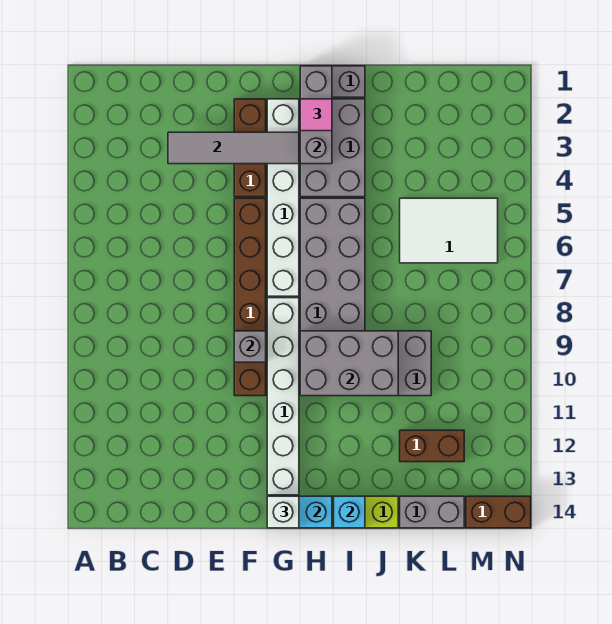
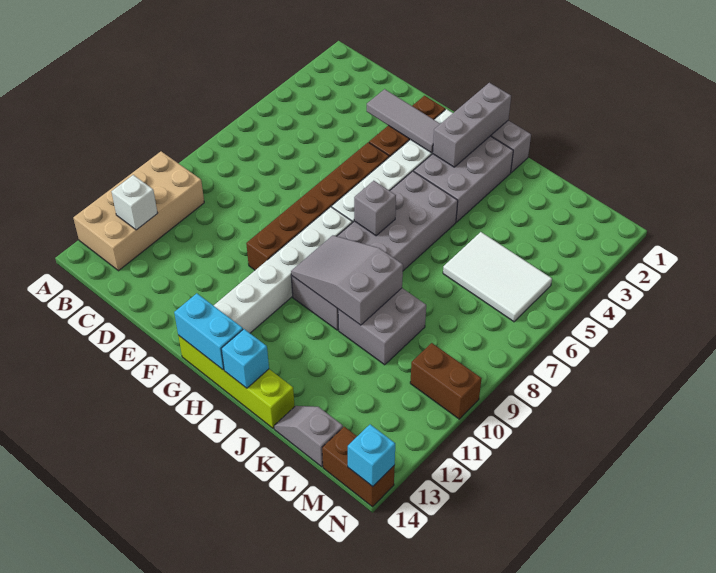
none -> tan brick A10:B13 level 1
grey tile D3:G3 level 2 -> grey tile E3:G3 level 2
grey brick F9 level 2 -> grey brick H7 level 2
white brick G14 level 3 -> white brick B12 level 2
pink tile H2 level 3 -> none
grey brick H9:J10 level 2 -> grey slope H9:J10 level 2 top J
brown brick K12:L12 level 1 -> brown brick M10:N10 level 1
grey brick K14:L14 level 1 -> grey slope K14:L14 level 1 top L
none -> cyan brick N14 level 2

